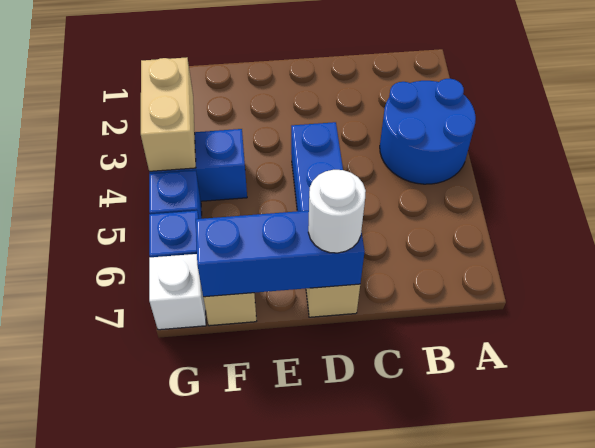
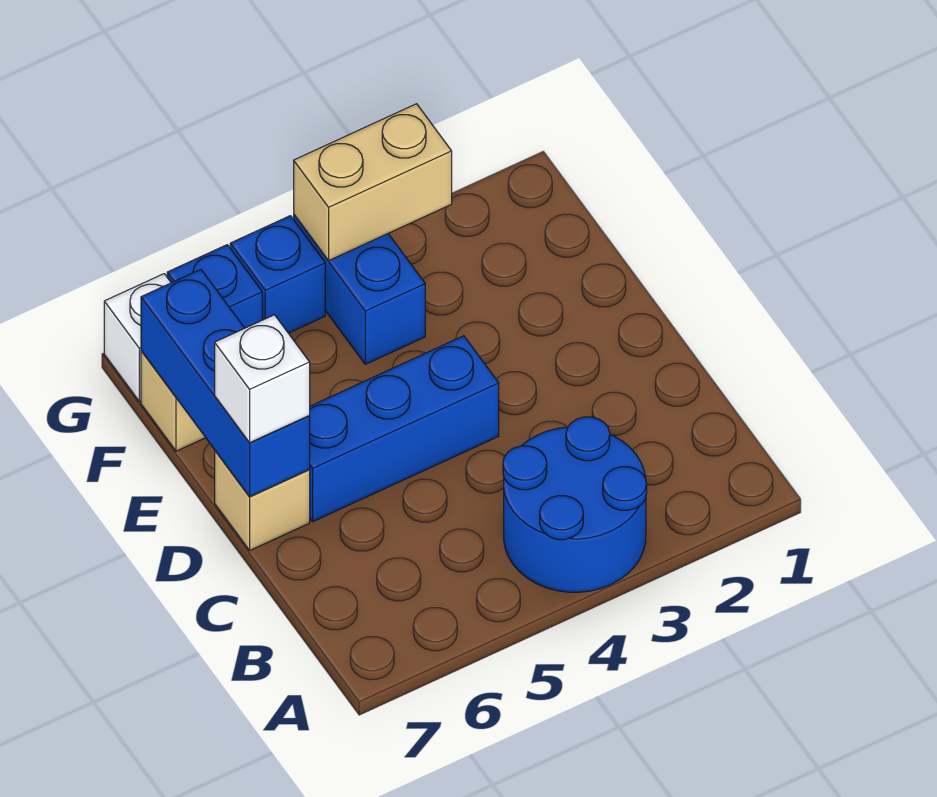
white round brick D7 level 3 -> white brick D7 level 3

